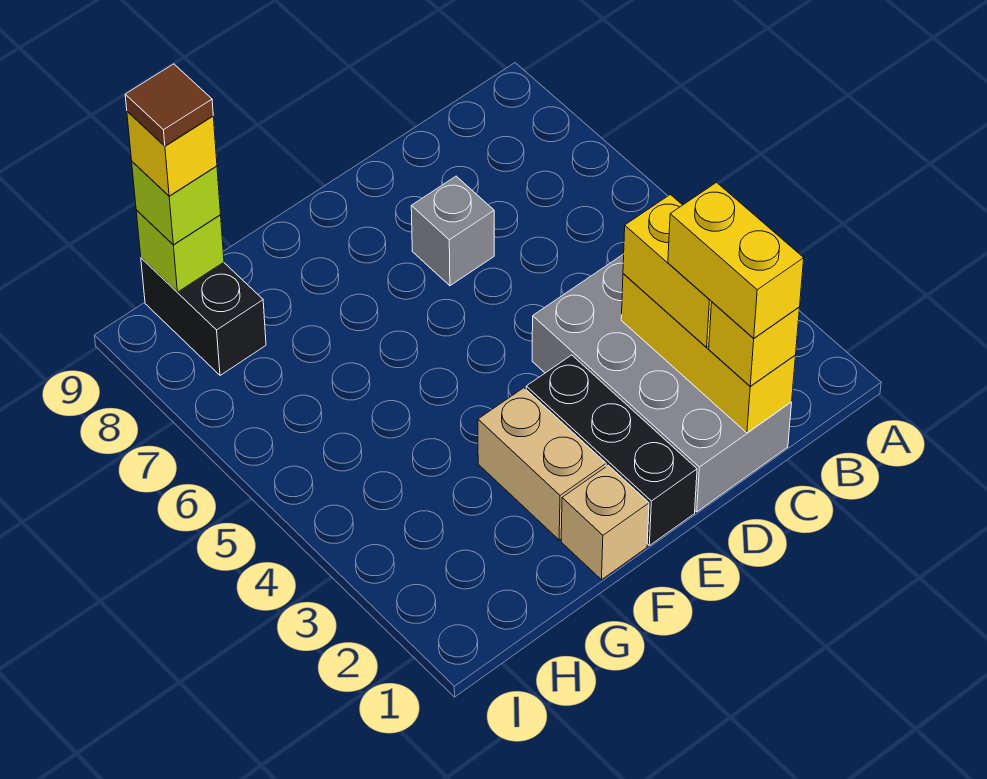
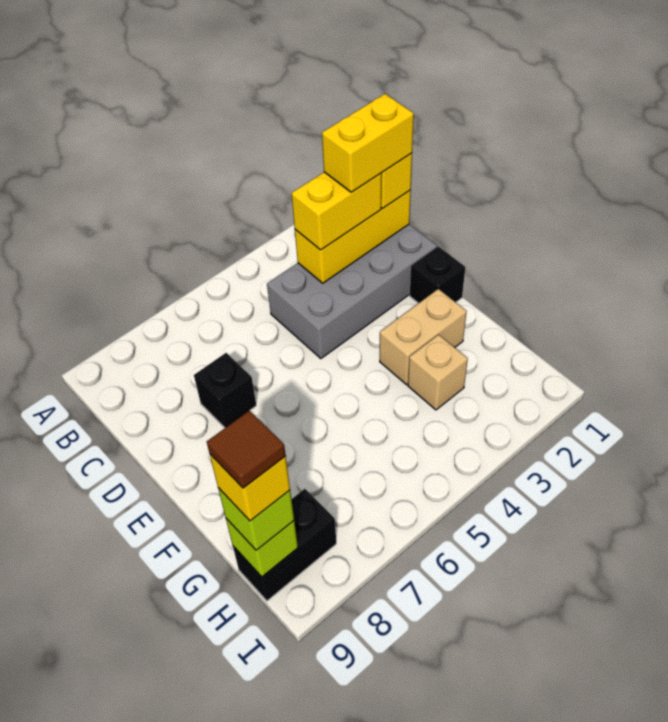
grey brick D7 level 1 -> black brick D7 level 1
black brick E1:E3 level 1 -> black brick E1 level 1
tan brick F1 level 1 -> tan brick G3 level 1

